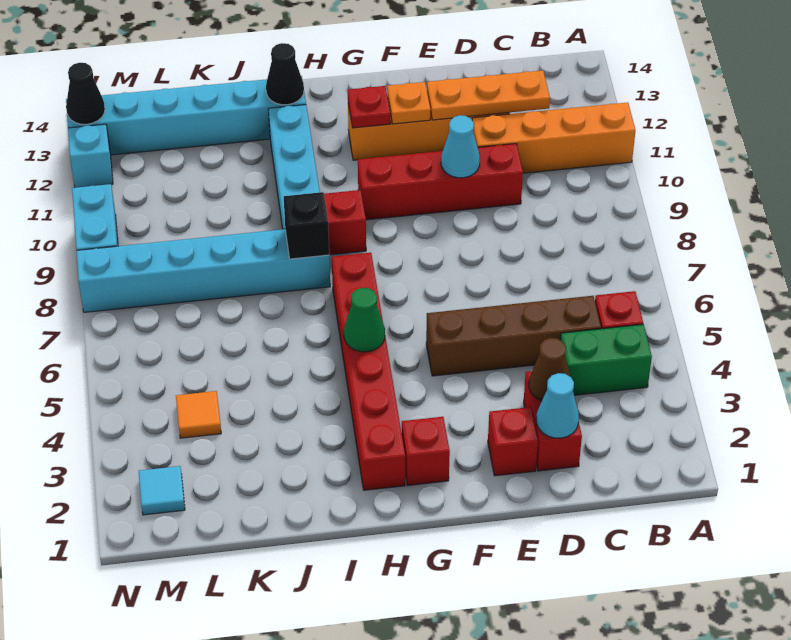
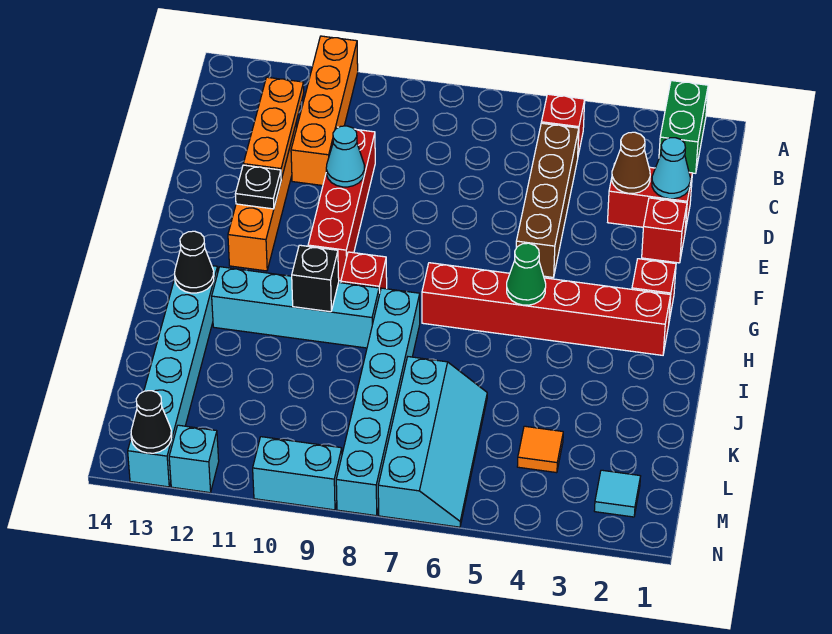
green brick B4:C4 level 1 -> green brick A2:B2 level 1
orange plate F12 level 2 -> black plate F12 level 2
red plate G12 level 2 -> none
black brick I8 level 2 -> black brick I10 level 2
none -> cyan slope K6:N7 level 1 top 7

